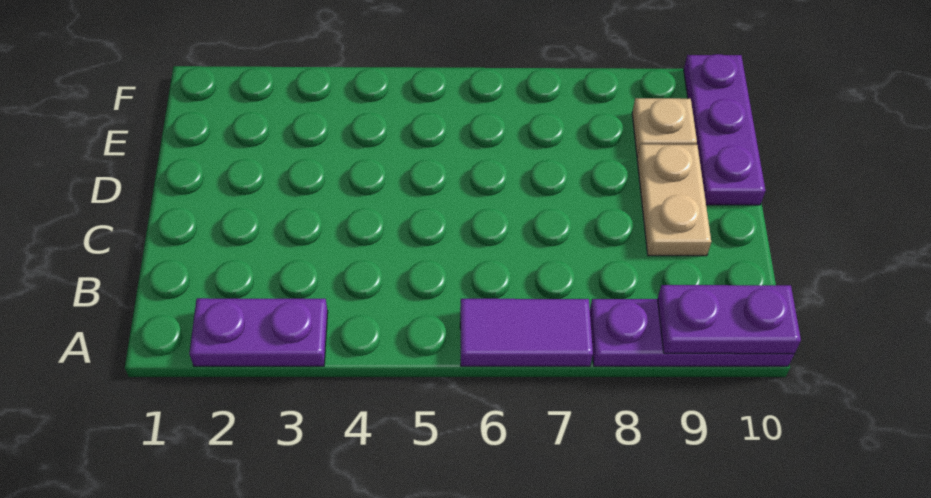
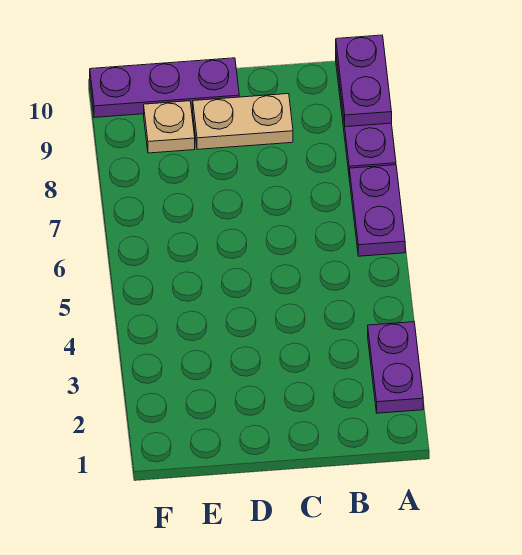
purple tile A6:A7 level 1 -> purple plate A6:A7 level 1

